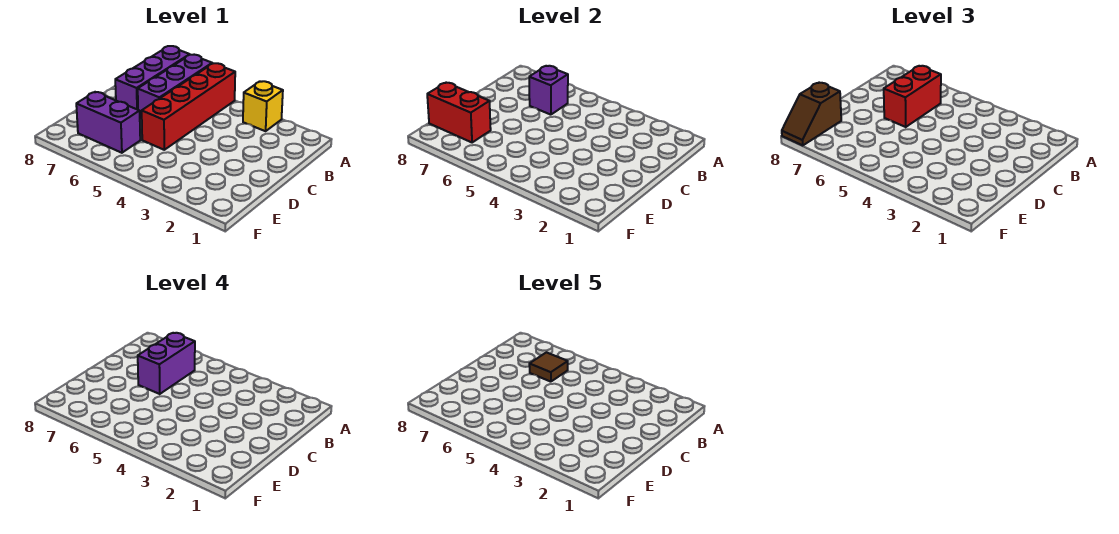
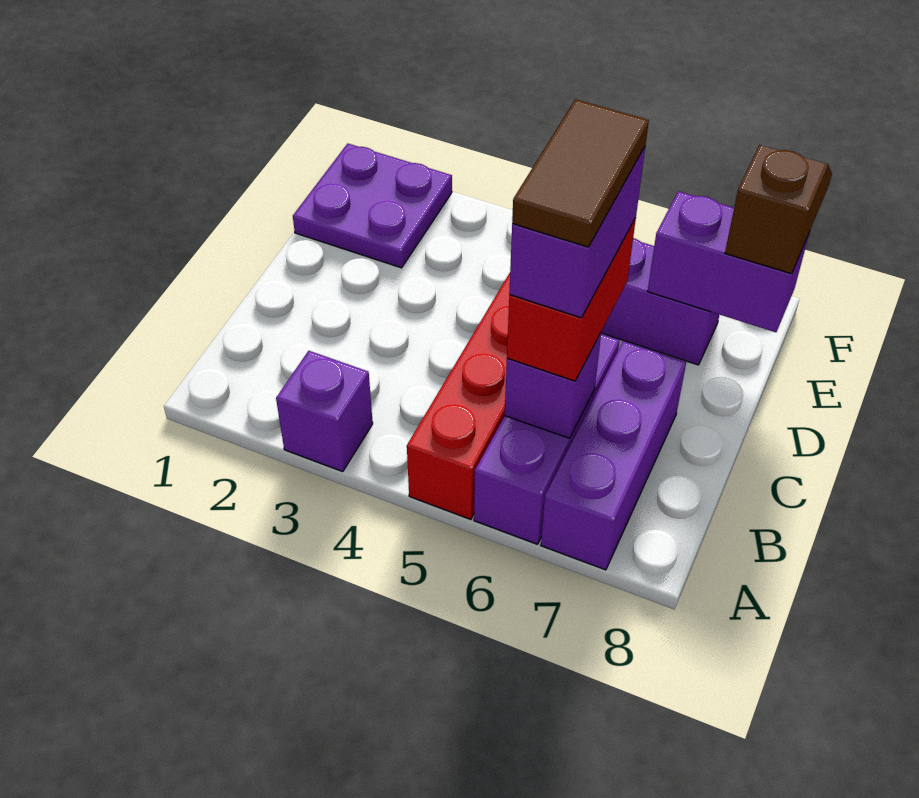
yellow brick A3 level 1 -> purple brick A3 level 1
brown tile B6 level 5 -> brown tile B6:C6 level 5
none -> purple plate E1:F2 level 1
red brick E7:E8 level 2 -> purple brick E7:E8 level 2

